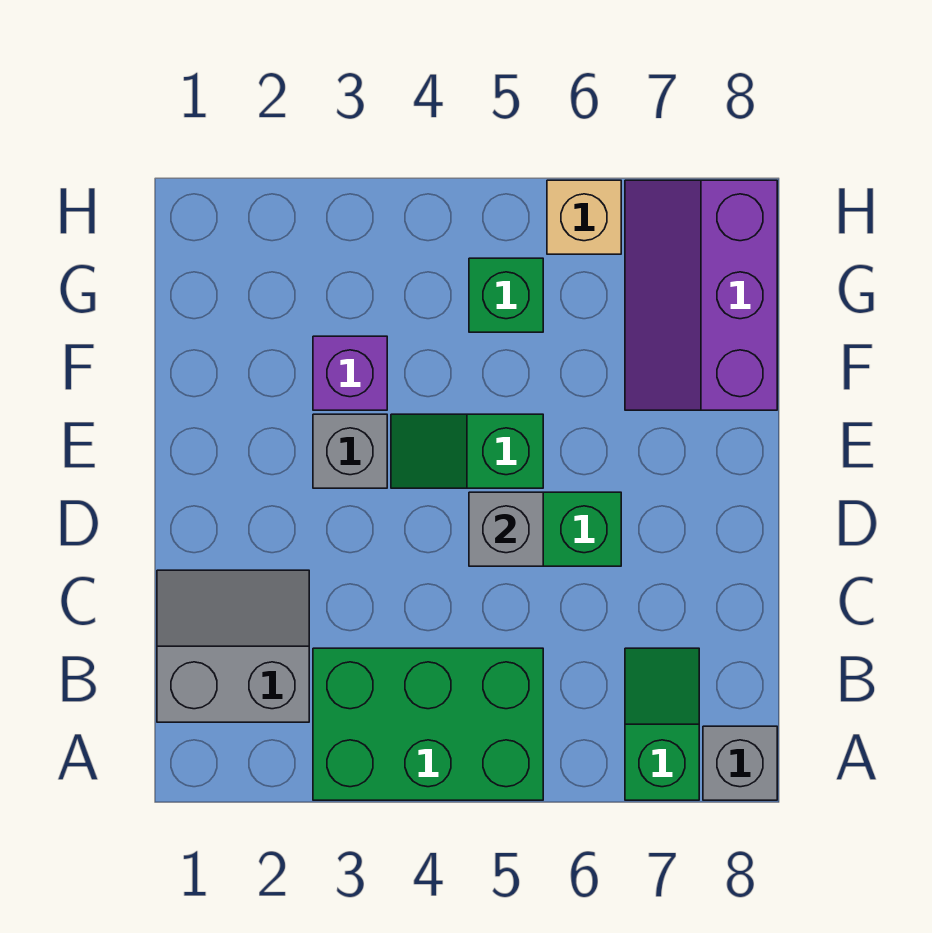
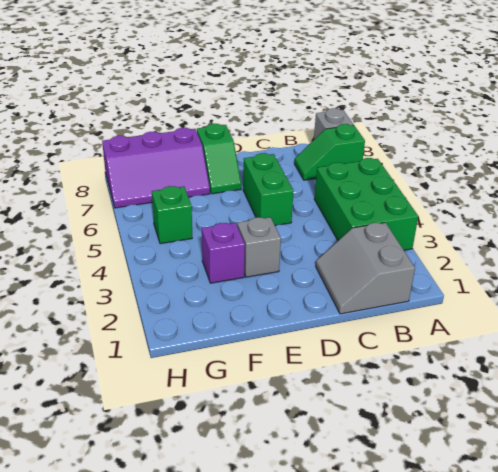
grey brick D5 level 2 -> none
green slope E4:E5 level 1 top 5 -> green slope E7:E8 level 1 top 8
tan brick H6 level 1 -> none

